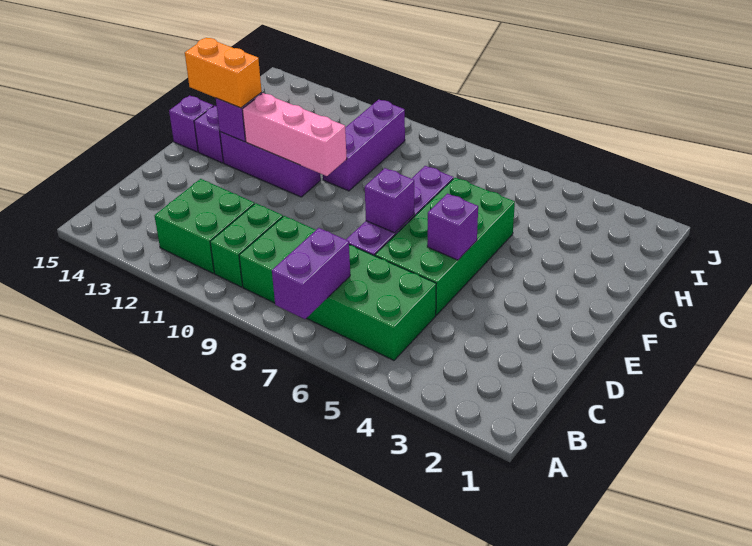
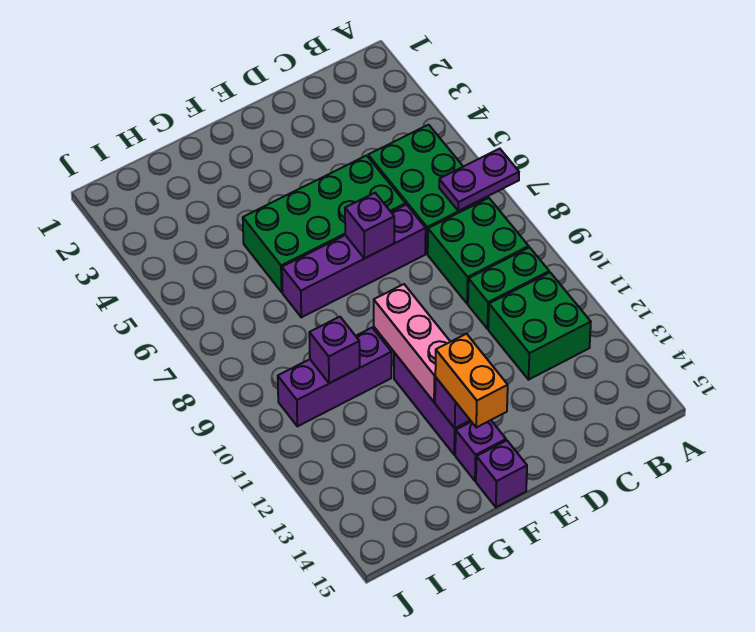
purple brick A7:B7 level 2 -> purple plate A7:B7 level 2
purple brick E5 level 2 -> purple brick H10 level 2

